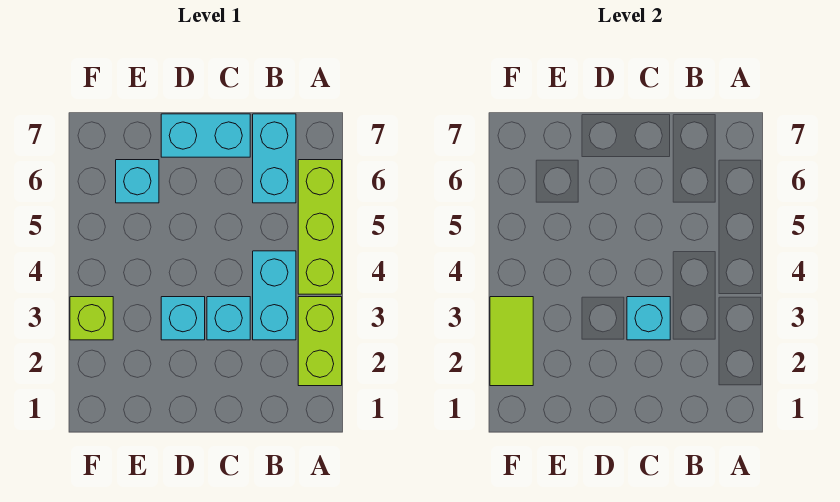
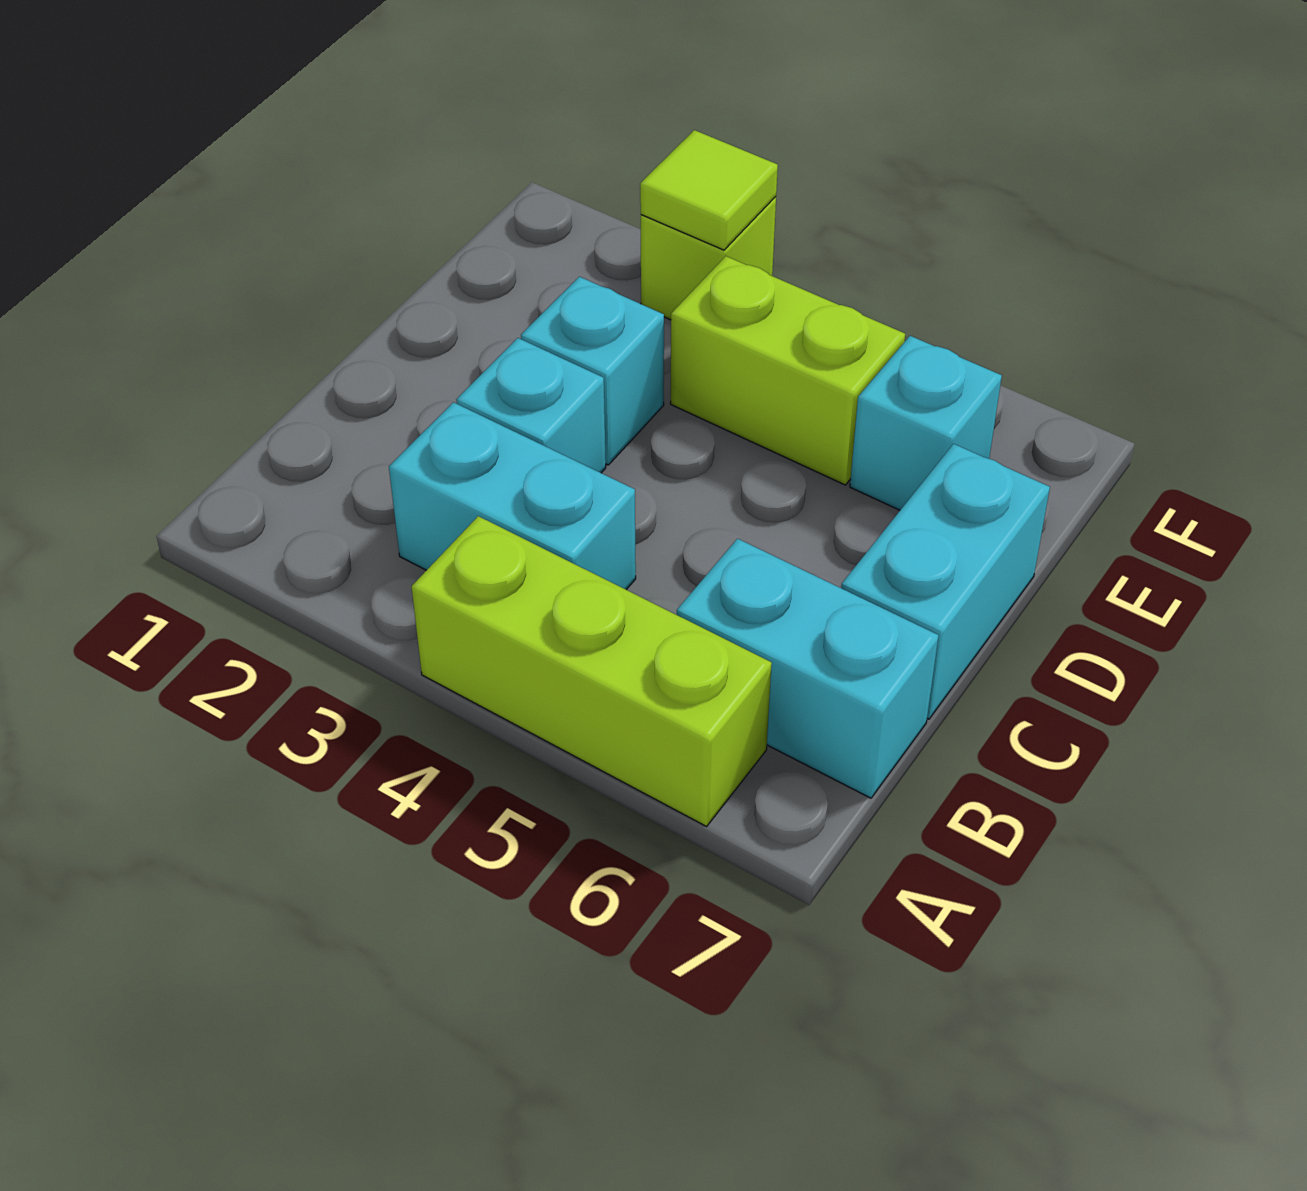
lime brick A2:A3 level 1 -> lime brick E4:E5 level 1
cyan brick C3 level 2 -> none
lime tile F2:F3 level 2 -> lime tile F3 level 2

